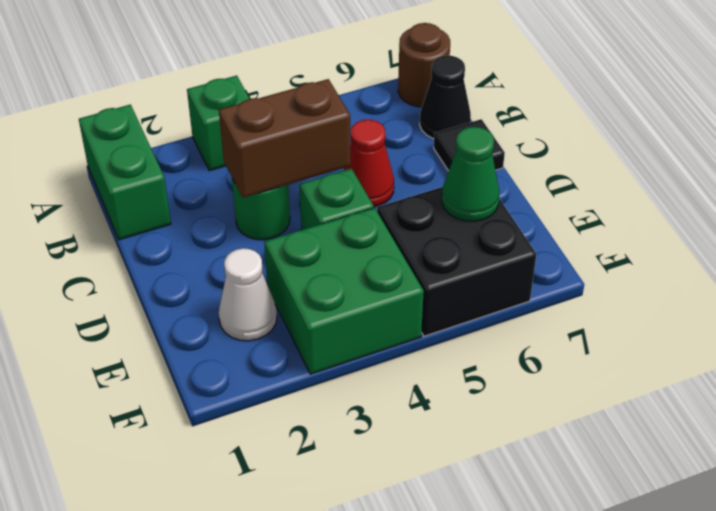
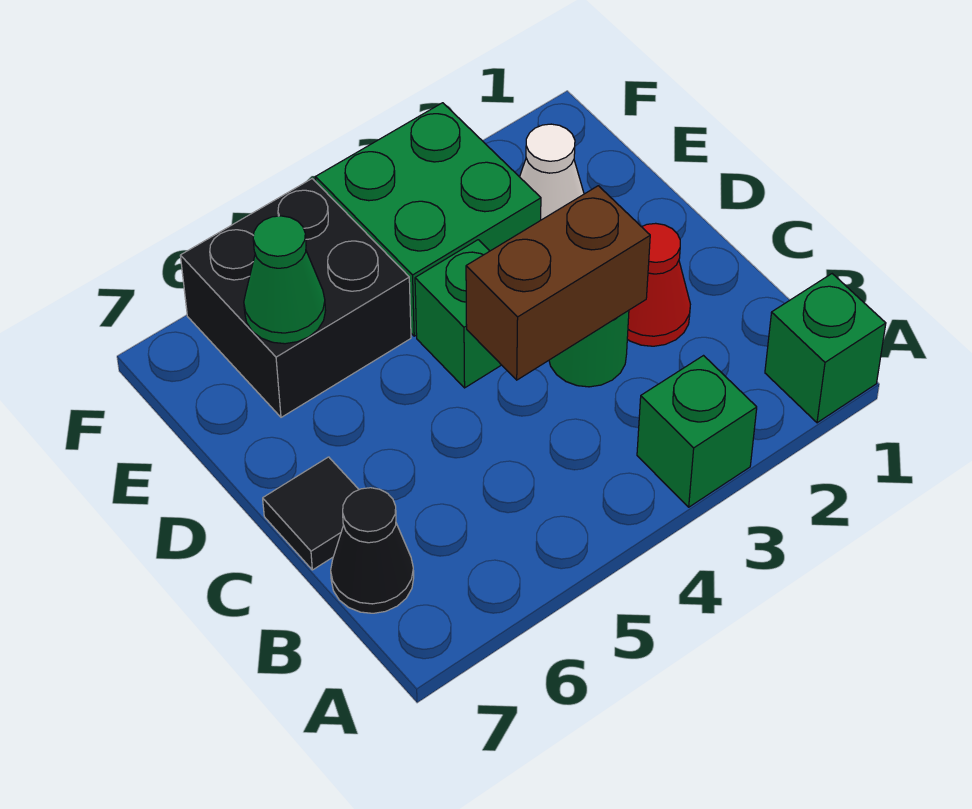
green brick A1:B1 level 1 -> green brick A1 level 1
brown round brick A7 level 1 -> none
red cone C5 level 1 -> red cone C2 level 1

